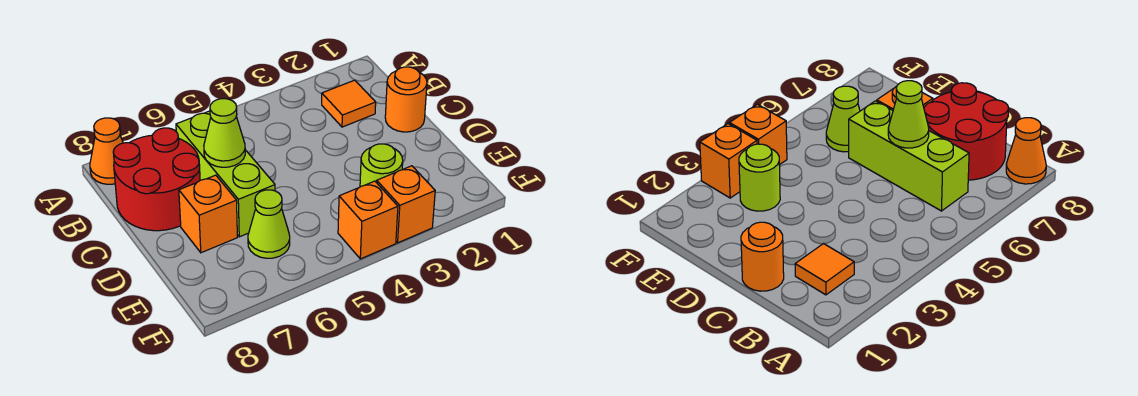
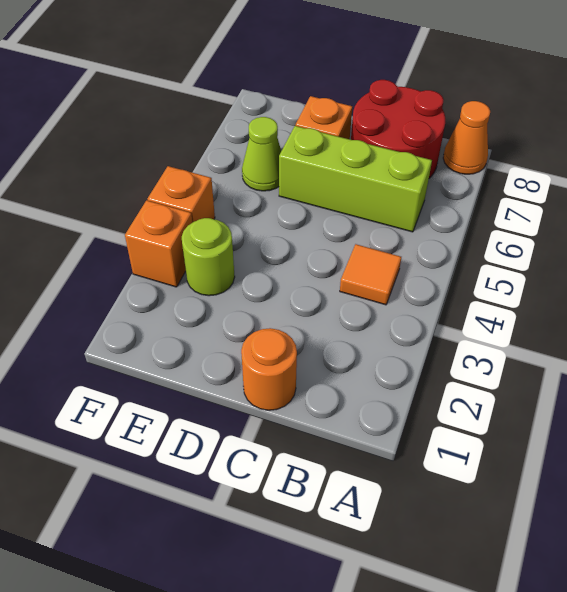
orange tile B2 level 1 -> orange tile B4 level 1
lime cone C6 level 2 -> none

